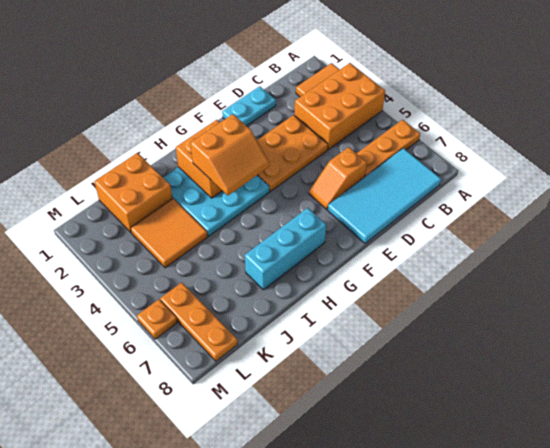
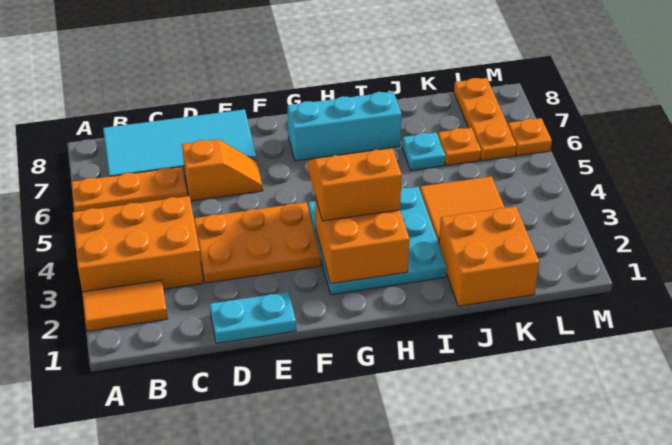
none -> cyan plate J6 level 1
none -> orange plate K6 level 1

